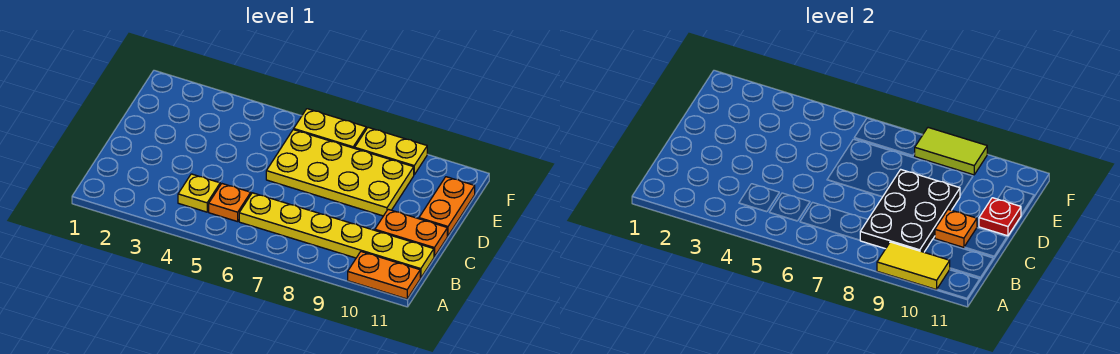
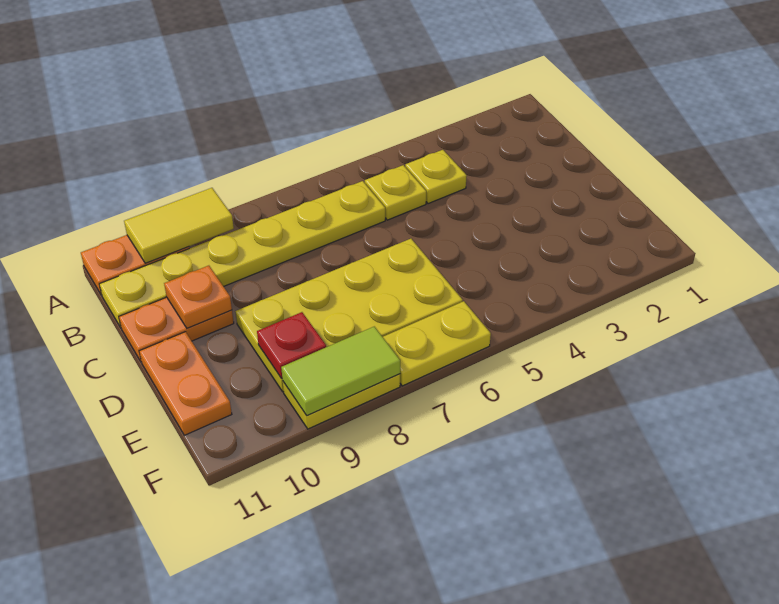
orange plate B5 level 1 -> yellow plate B5 level 1
black plate B8:D9 level 2 -> none
red plate D11 level 2 -> red plate E9 level 2

